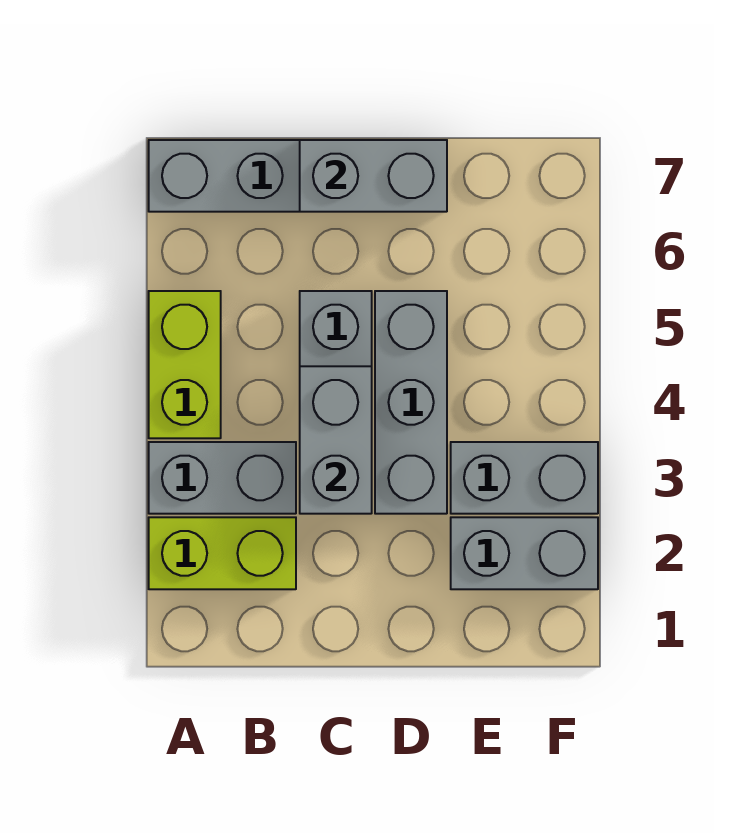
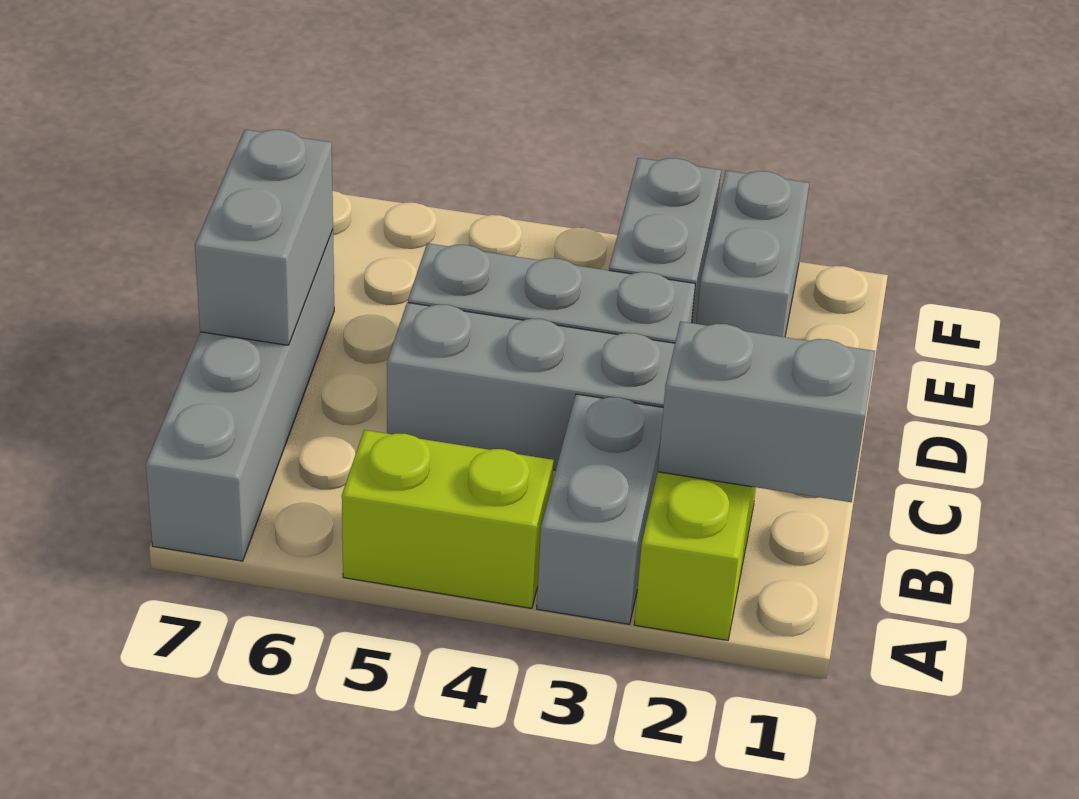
grey brick C3:C4 level 2 -> grey brick B1:B2 level 2

